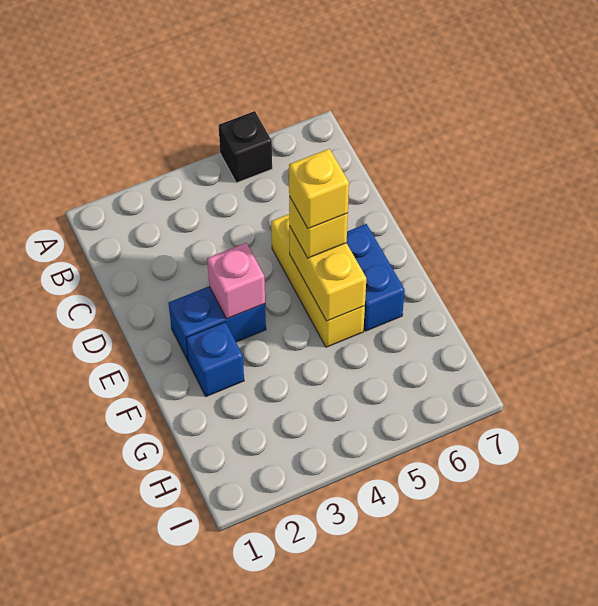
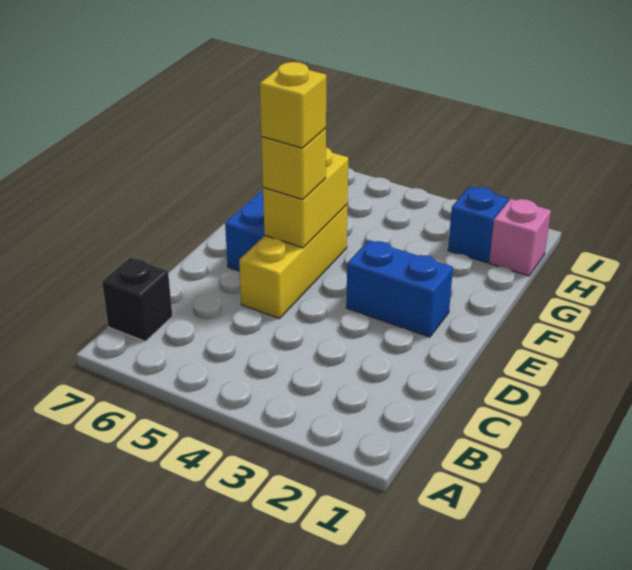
black brick A5 level 1 -> black brick B7 level 1
pink brick E3 level 2 -> pink brick H1 level 1
blue brick F2 level 1 -> blue brick H2 level 1

